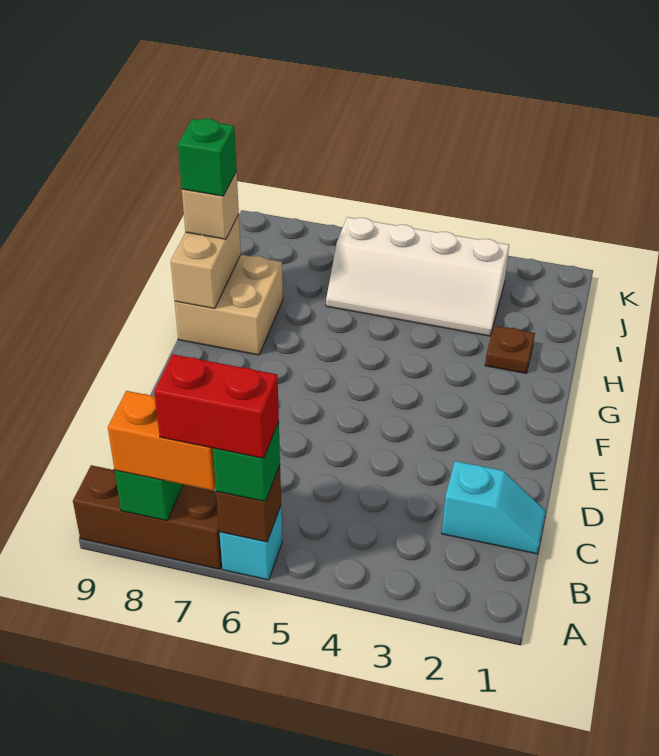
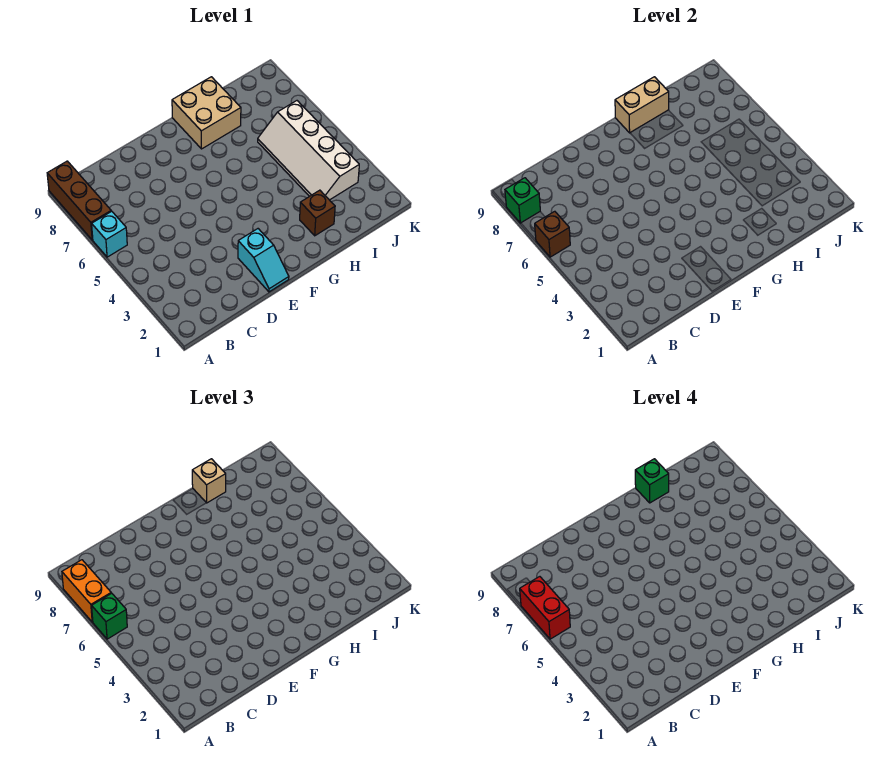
cyan slope C1:C2 level 1 top 2 -> cyan slope E1:E2 level 1 top 2
brown plate H2 level 1 -> brown brick H2 level 1

